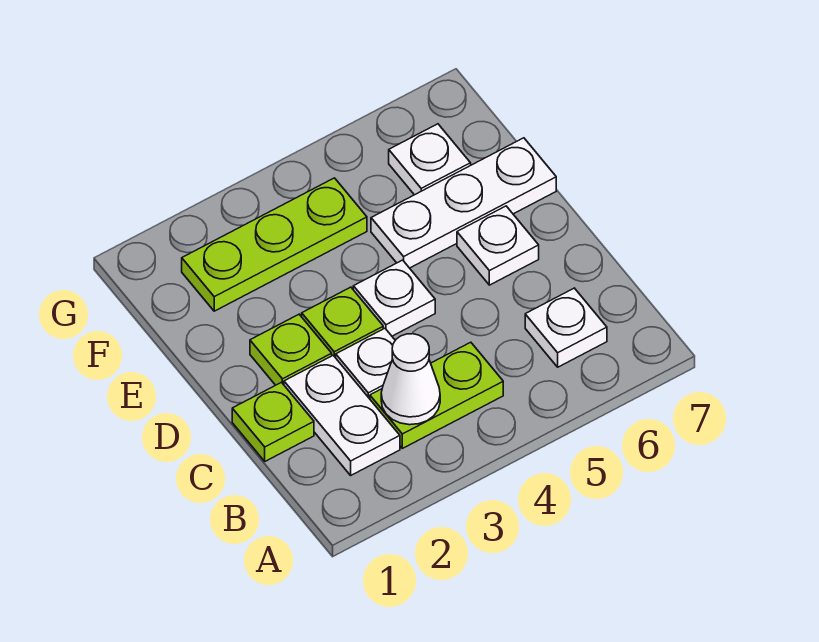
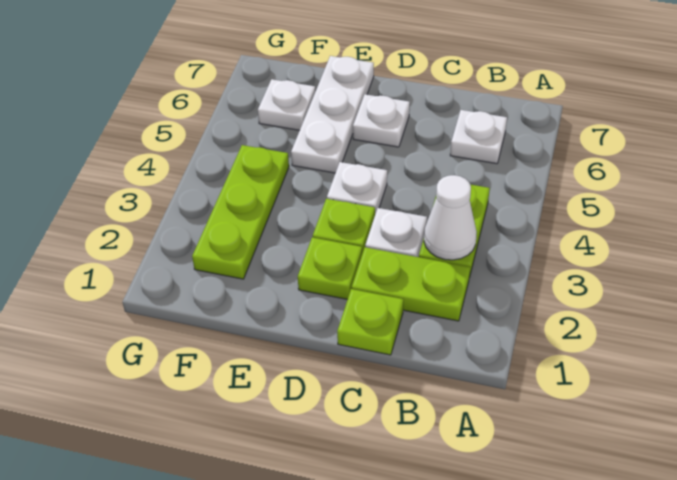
white plate B2:C2 level 1 -> lime plate B2:C2 level 1

